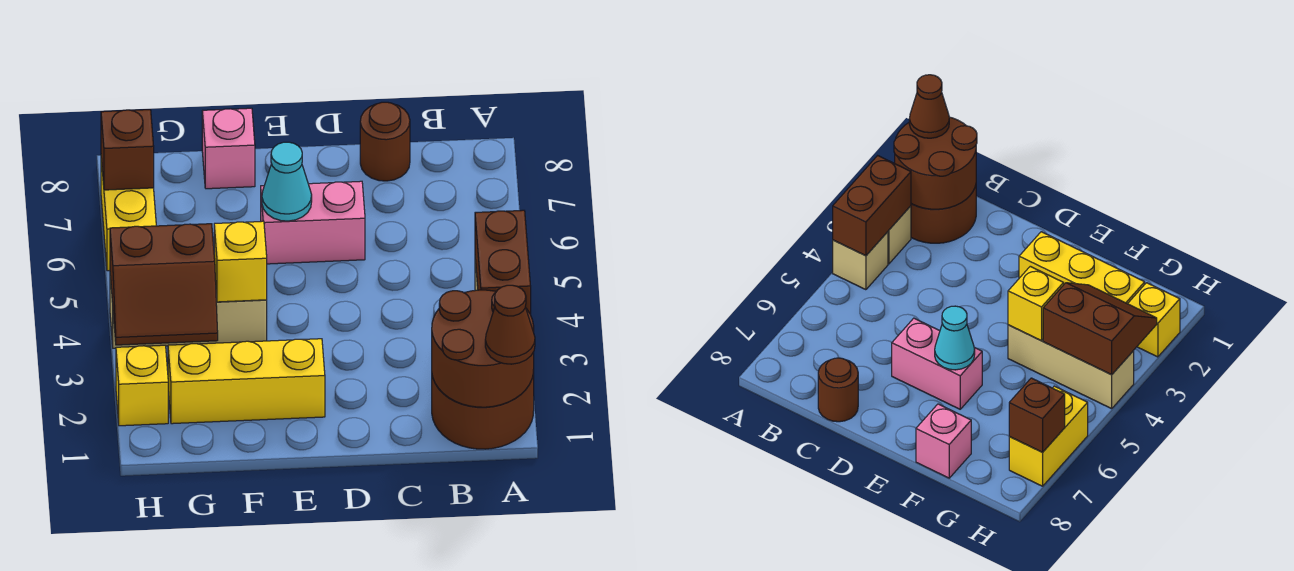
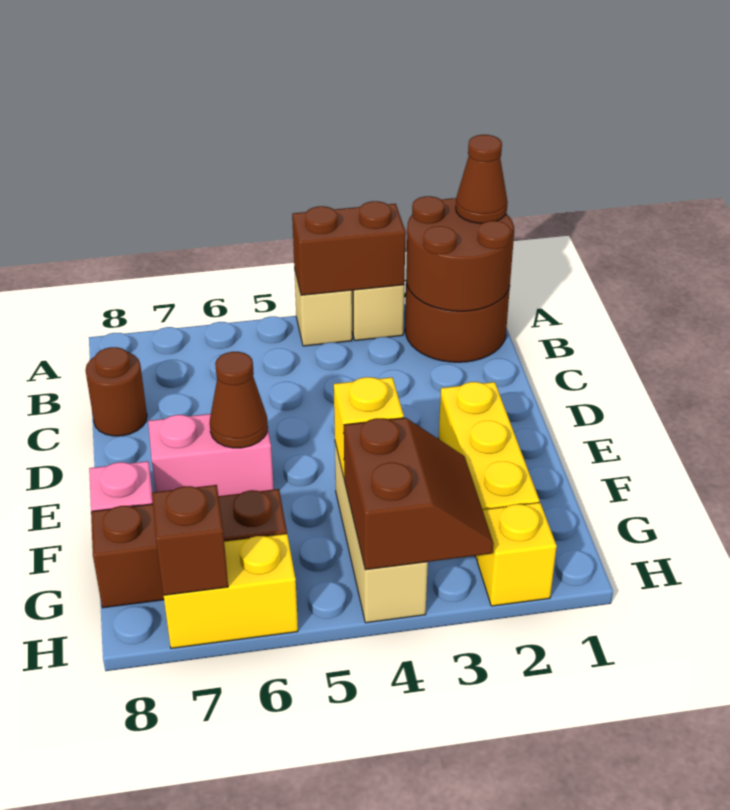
pink brick D6:E6 level 1 -> pink brick E6:E7 level 1
cyan cone E6 level 2 -> brown cone E6 level 2
none -> brown brick G6:G8 level 1

